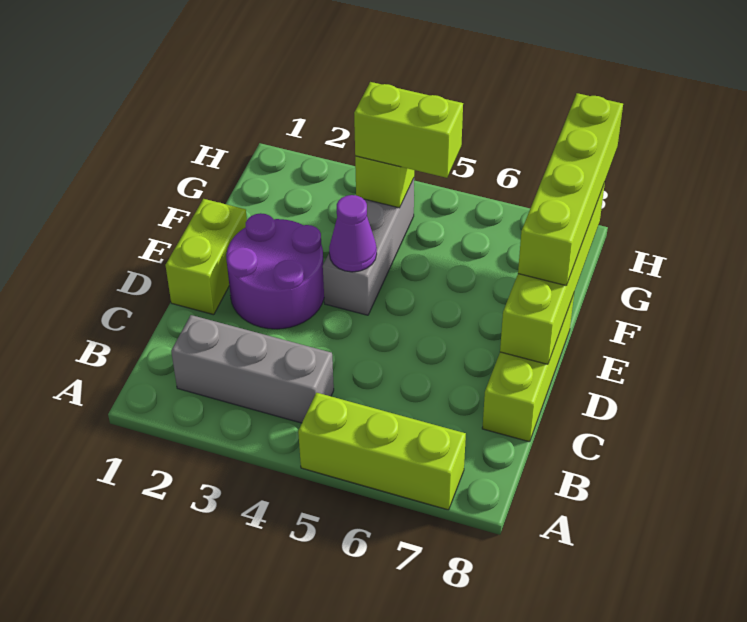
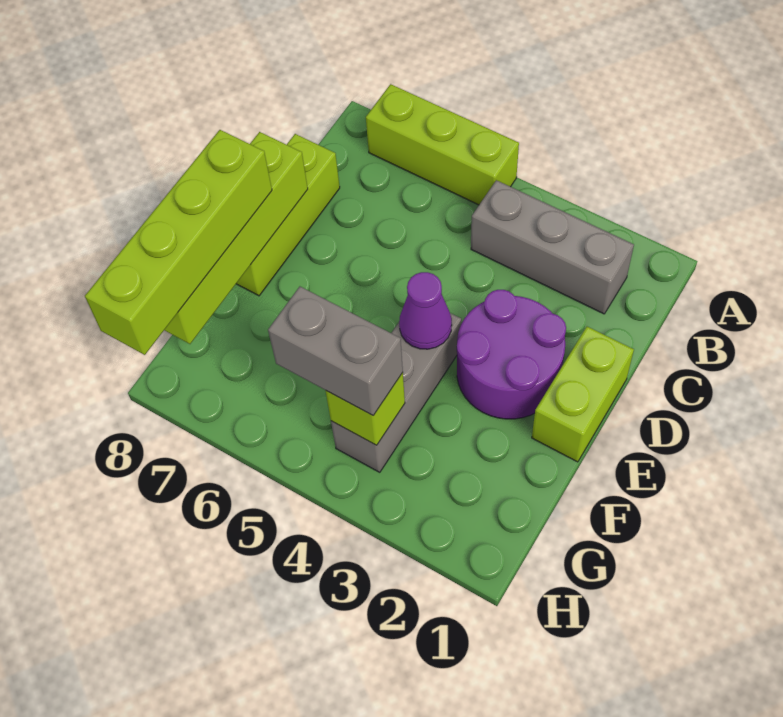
lime brick G4:G5 level 3 -> grey brick G4:G5 level 3

